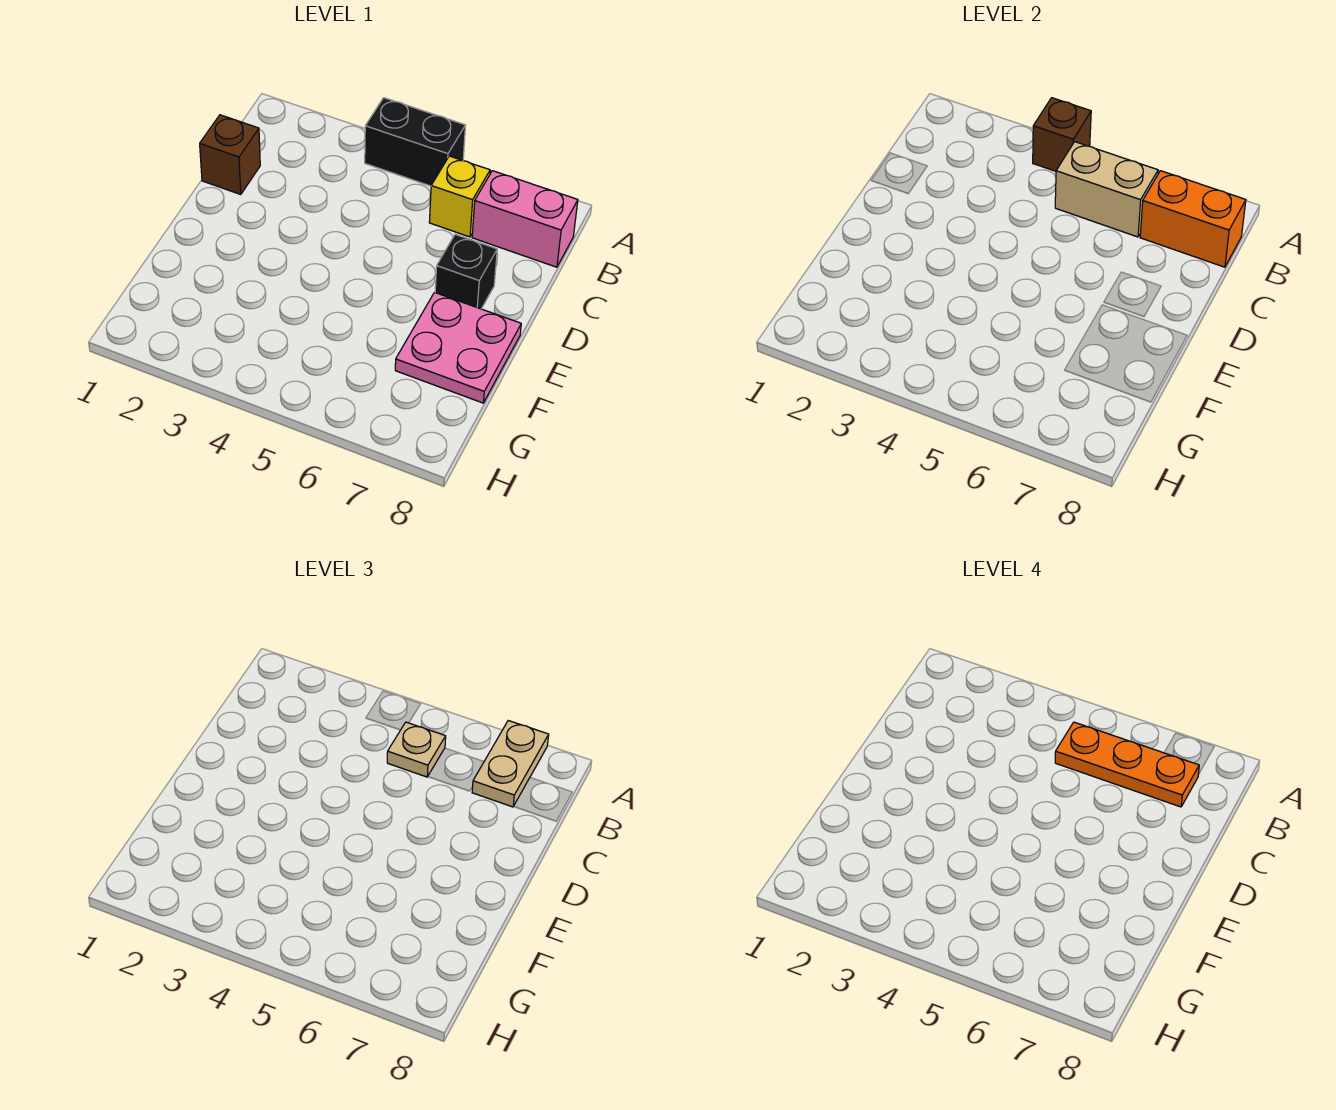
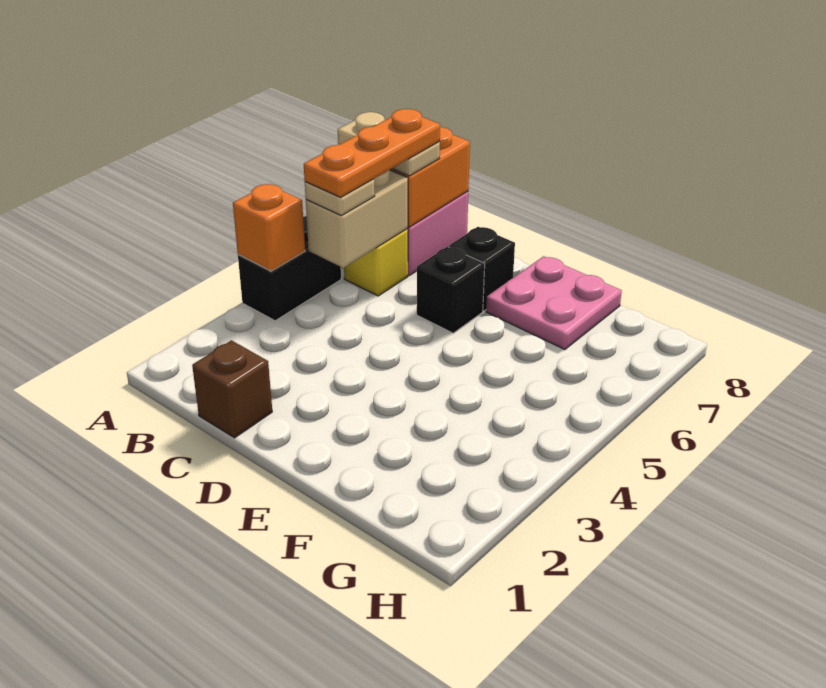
brown brick A4 level 2 -> orange brick A4 level 2
none -> black brick D6 level 1

